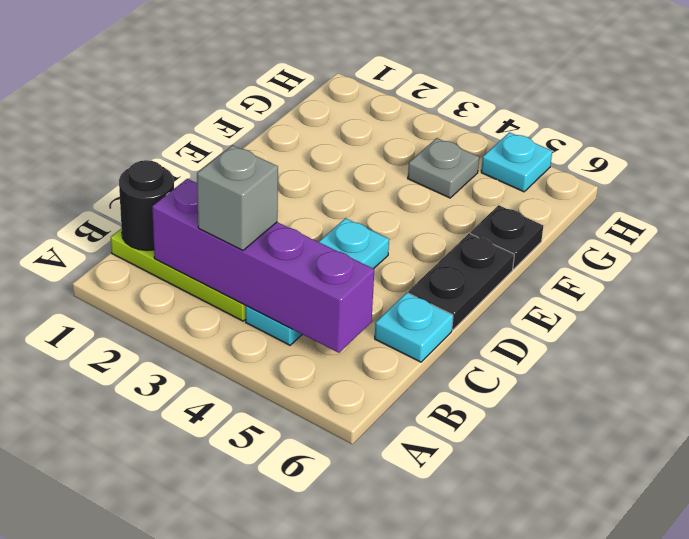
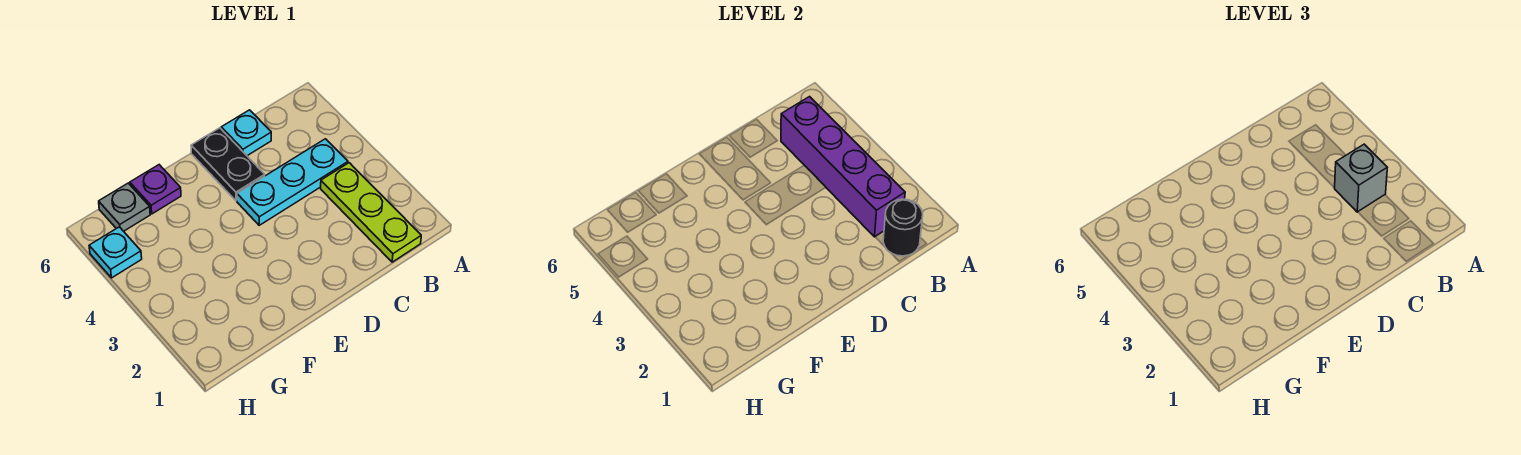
black plate D6:E6 level 1 -> black plate D5:D6 level 1
black plate F6 level 1 -> purple plate F6 level 1
grey plate G4 level 1 -> grey plate G6 level 1

